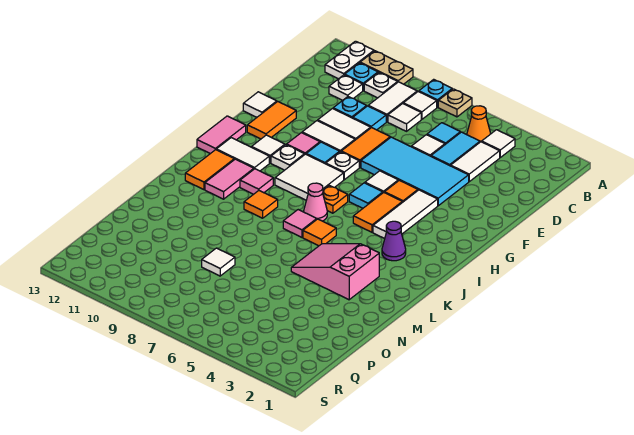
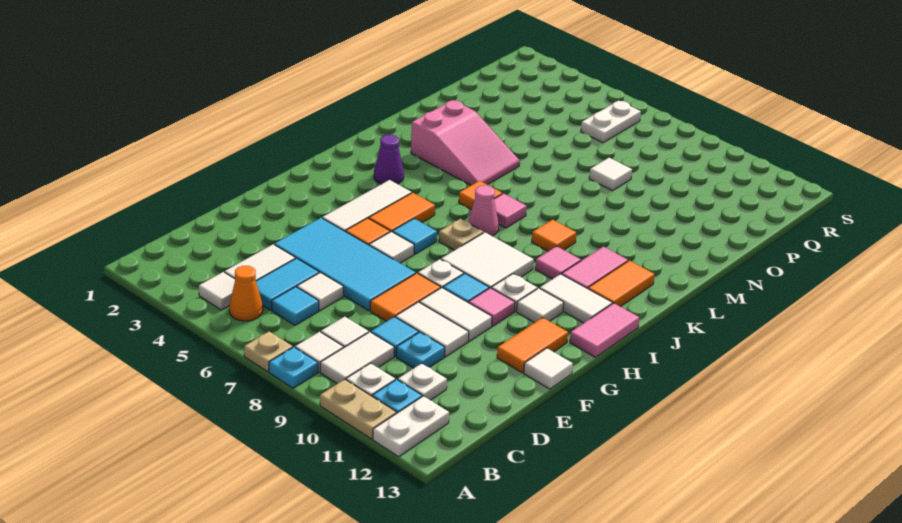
orange plate I7 level 1 -> tan plate I7 level 1
none -> white plate Q6:R6 level 1

